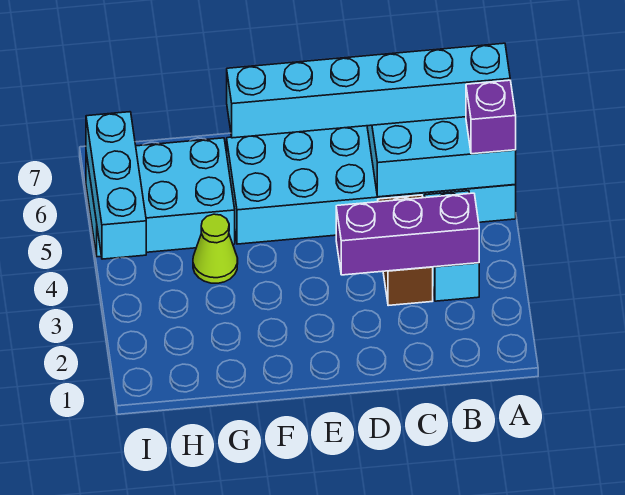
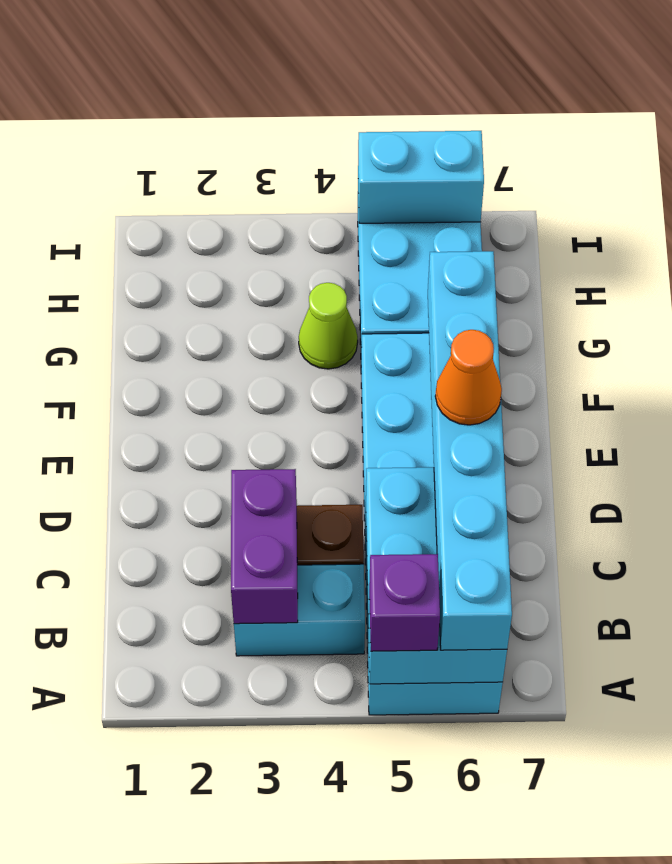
purple brick B3:D3 level 2 -> purple brick B3:C3 level 2
none -> orange cone D6 level 4
cyan brick I4:I6 level 2 -> cyan brick I5:I6 level 2

